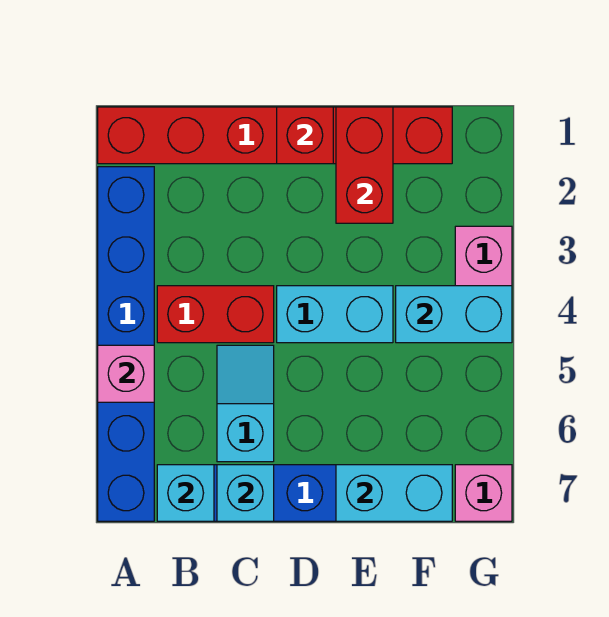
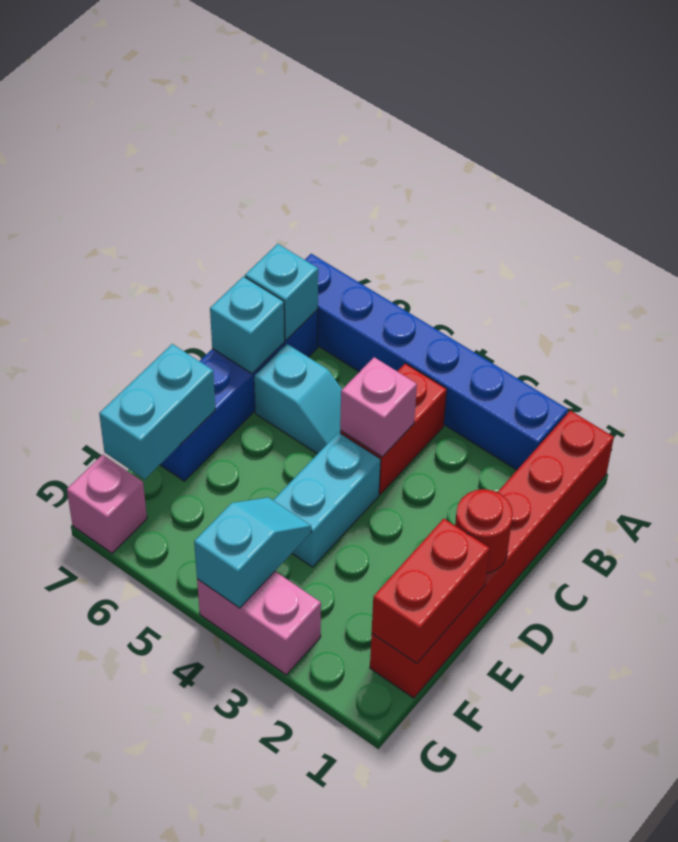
pink brick A5 level 2 -> pink brick C4 level 2
red brick D1 level 2 -> red round brick D1 level 2
red brick E1:E2 level 2 -> red brick E1:F1 level 2
cyan brick F4:G4 level 2 -> cyan slope F4:G4 level 2 top G

